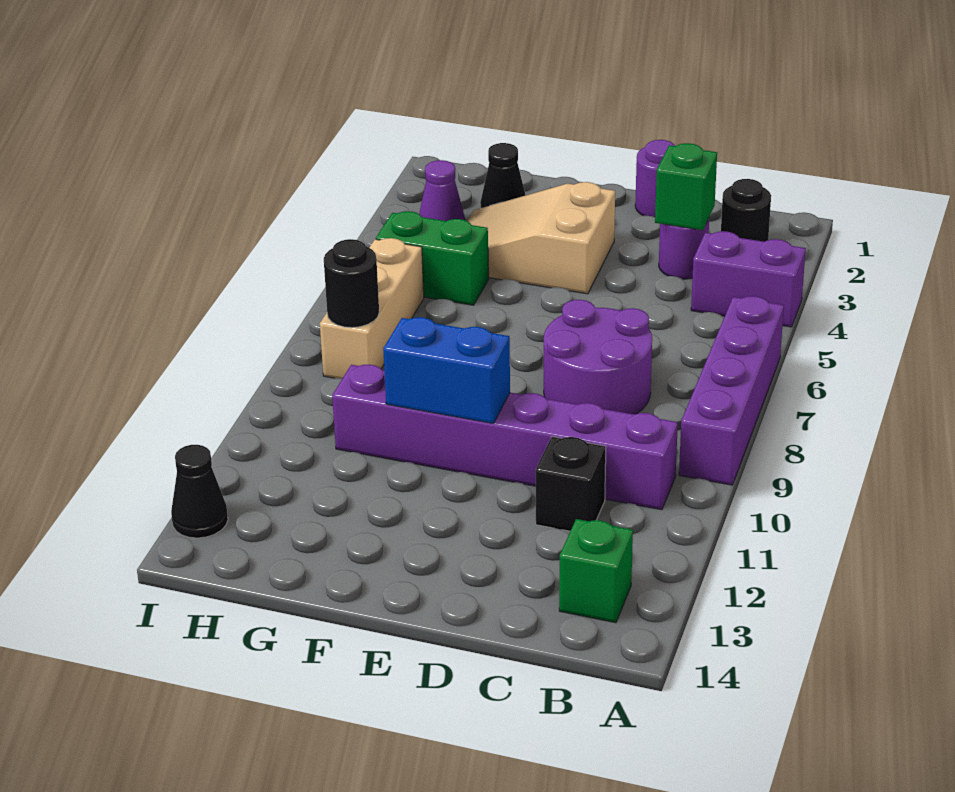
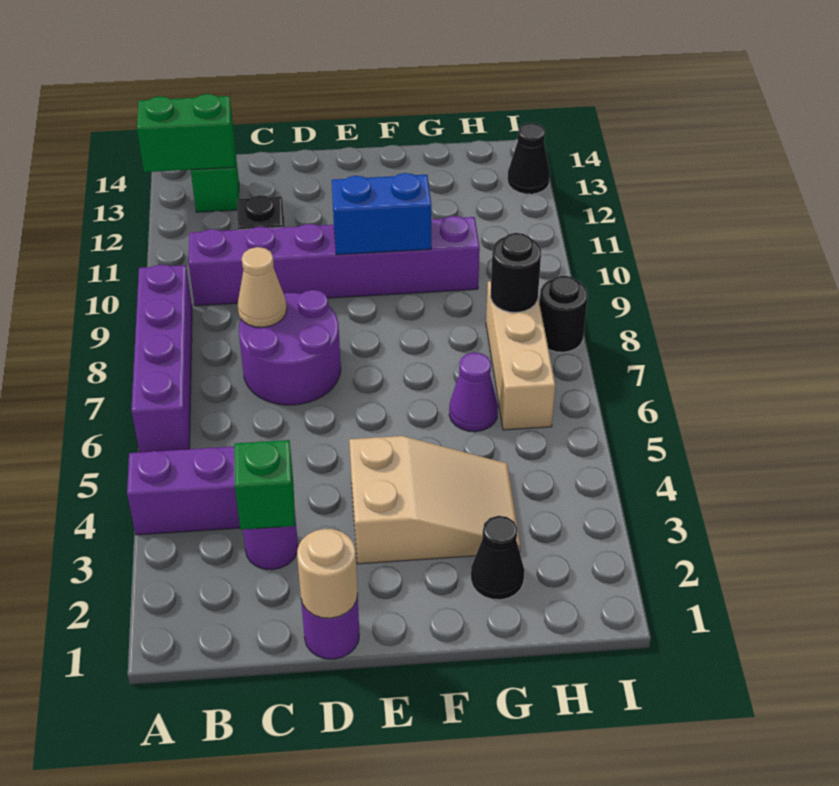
black round brick B2 level 1 -> black round brick I8 level 1
none -> tan cone C8 level 2
none -> tan round brick D1 level 2
green brick G5:H5 level 1 -> green brick A13:B13 level 2
purple cone H3 level 1 -> purple cone G6 level 1

